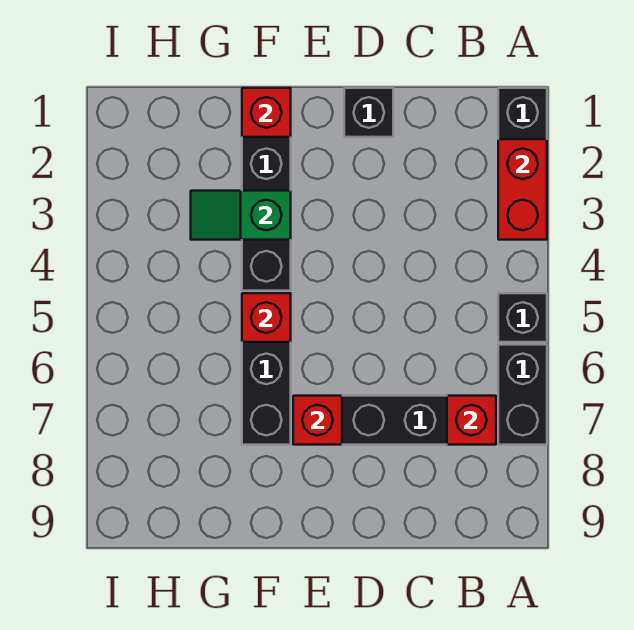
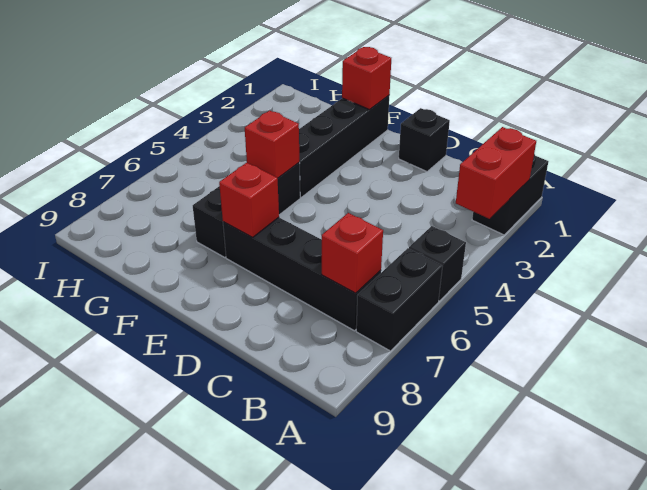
green slope F3:G3 level 2 top F -> none

